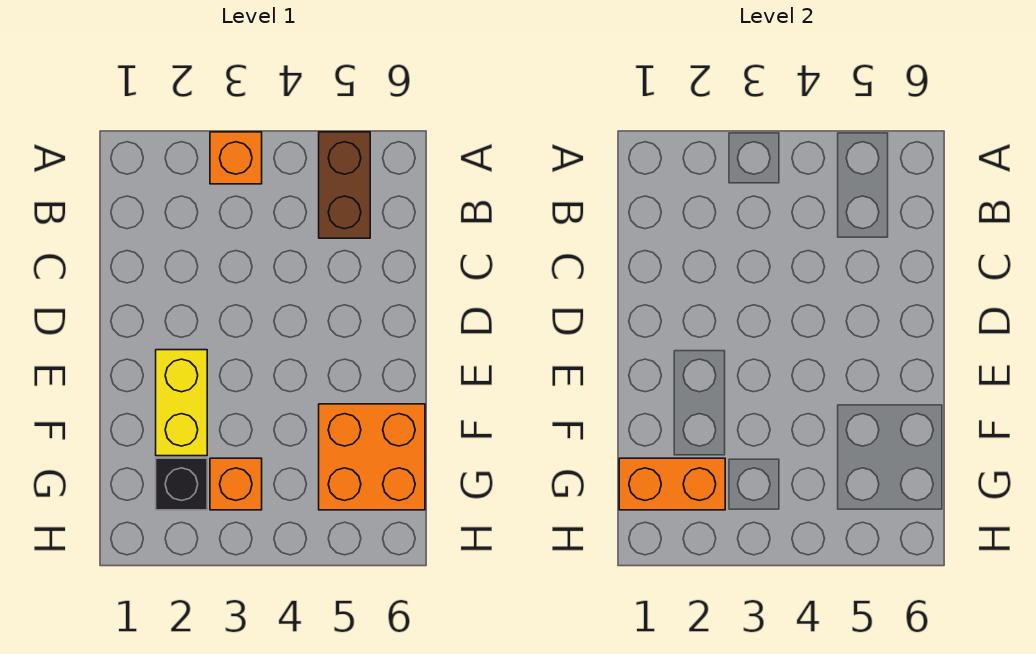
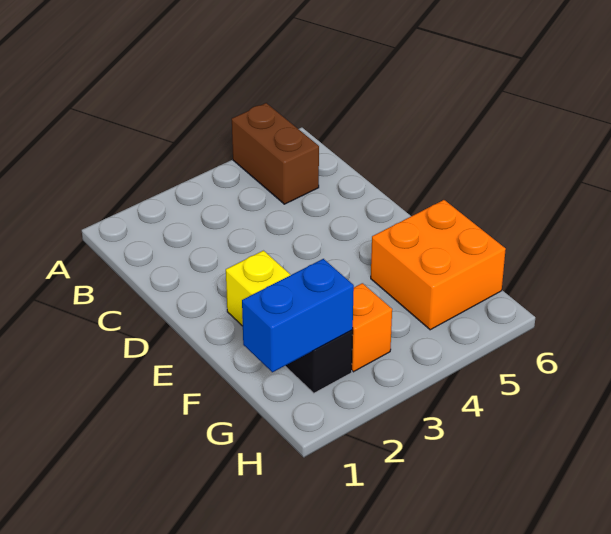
orange brick A3 level 1 -> none
orange brick G1:G2 level 2 -> blue brick G1:G2 level 2

